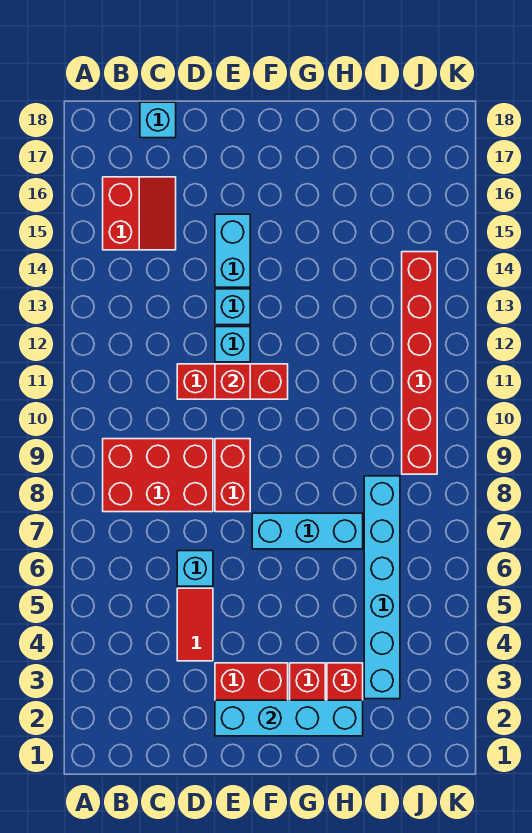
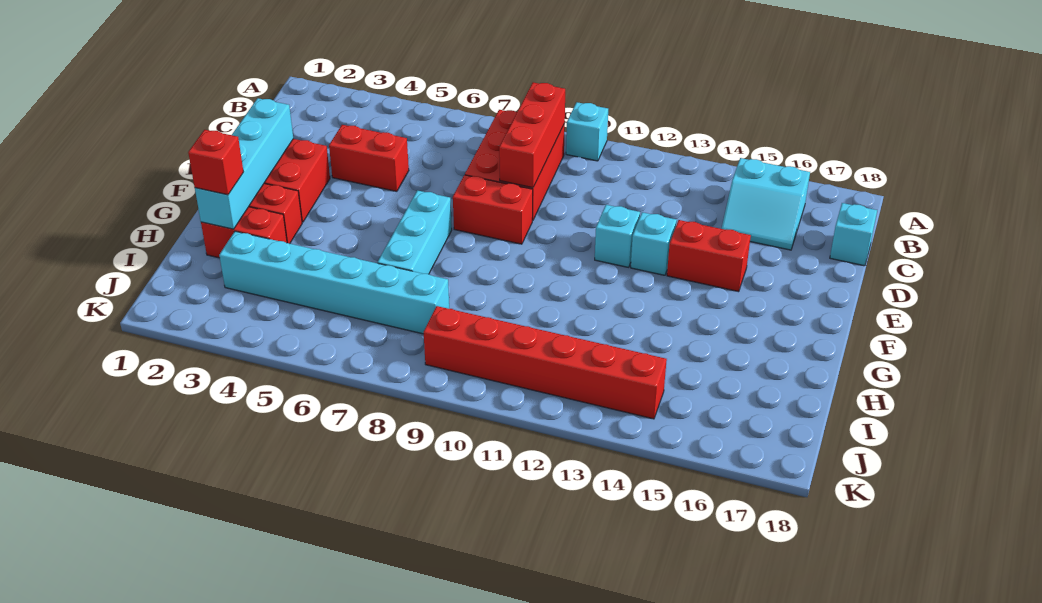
red slope B15:C16 level 1 top B -> cyan slope B15:C16 level 1 top B
red tile D4:D5 level 1 -> red brick D4:D5 level 1
cyan brick D6 level 1 -> cyan brick A10 level 1
red brick D11:F11 level 1 -> red brick B9:D9 level 2
red brick E11 level 2 -> red brick H2 level 3
cyan brick E14:E15 level 1 -> red brick E14:E15 level 1

